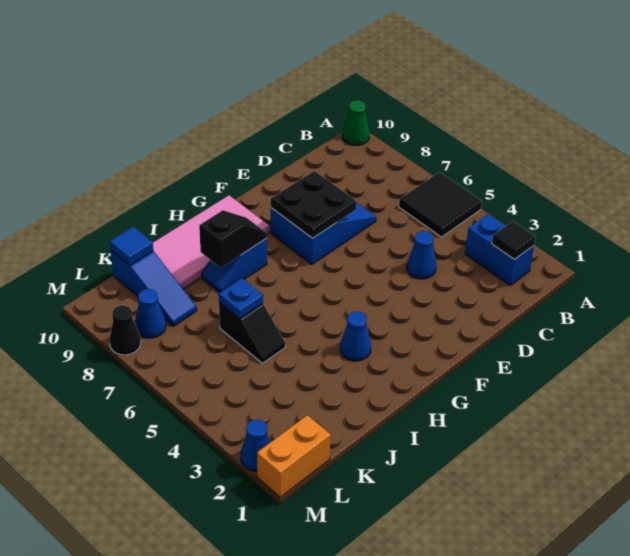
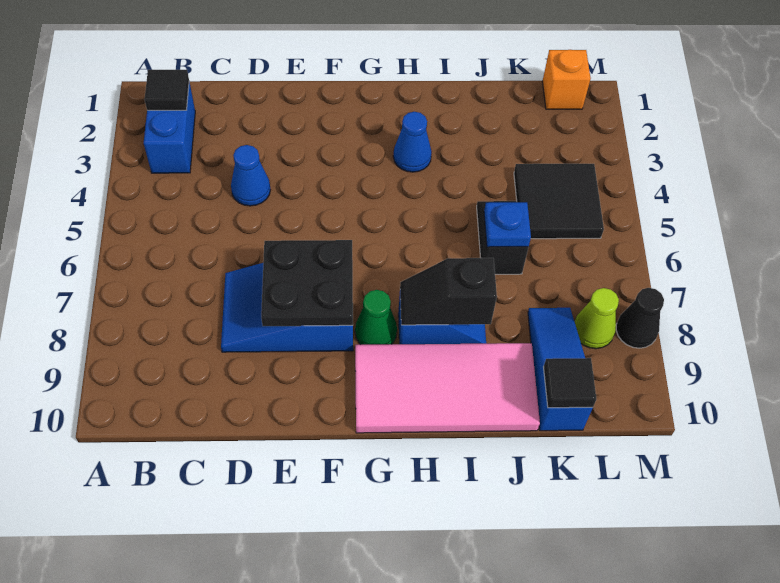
black tile A5:B6 level 1 -> black tile K4:L5 level 1
green cone A10 level 1 -> green cone G8 level 1
blue tile K10 level 2 -> black tile K10 level 2
orange brick L1:M1 level 1 -> orange brick L1 level 1
blue cone L8 level 1 -> lime cone L8 level 1
blue cone M2 level 1 -> none

